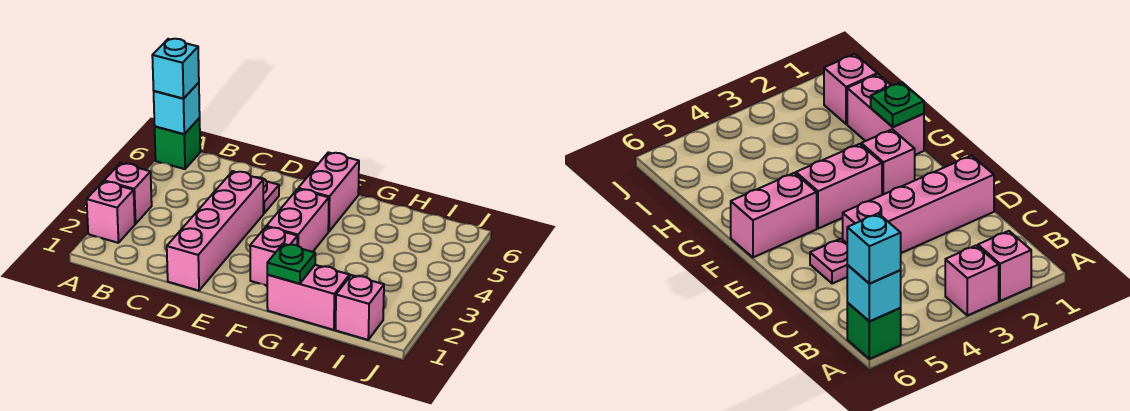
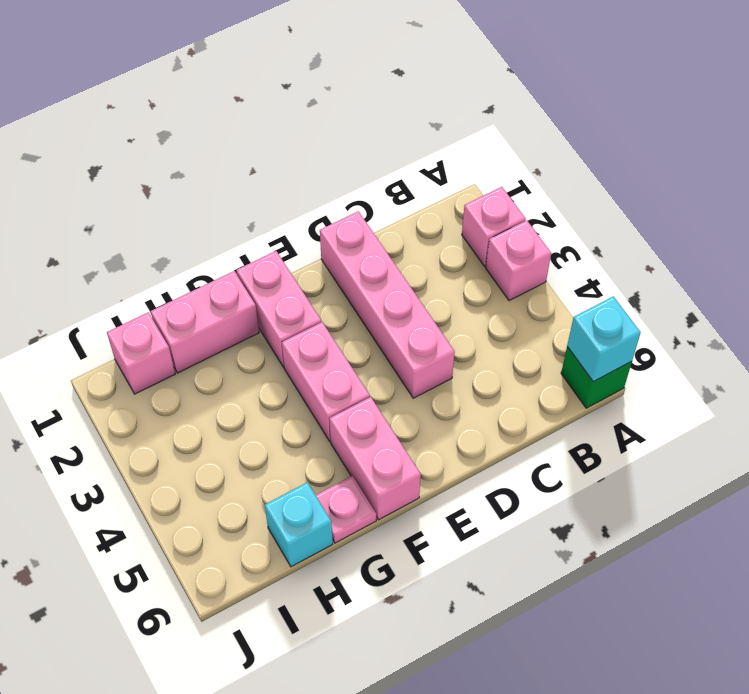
cyan brick A6 level 3 -> cyan brick H6 level 1
pink plate D5 level 1 -> pink plate G6 level 1
pink brick F2 level 1 -> pink brick F1:F2 level 1
green plate G1 level 2 -> none

